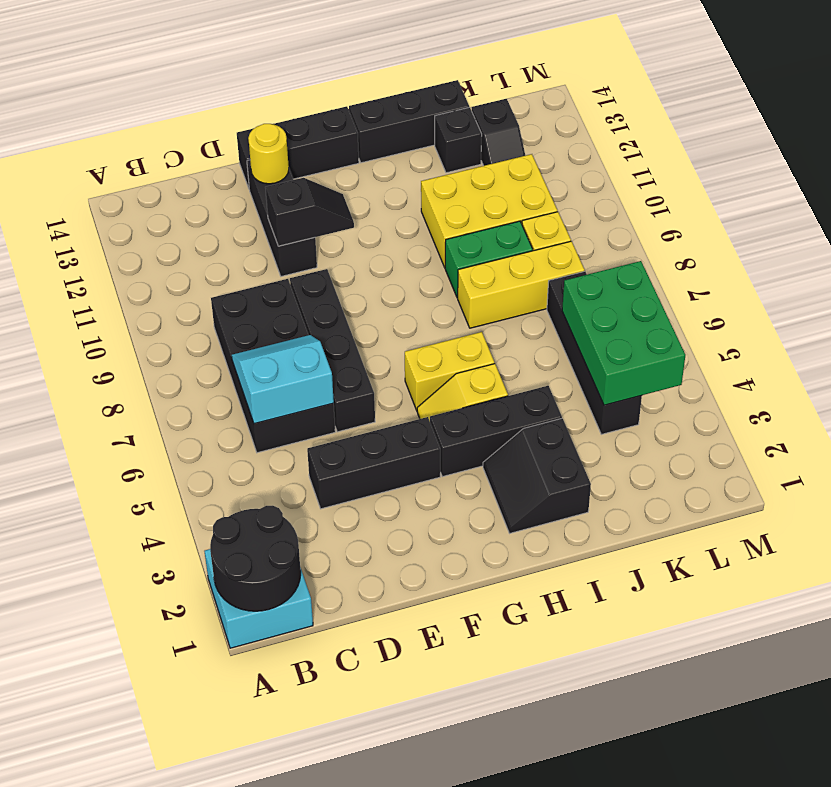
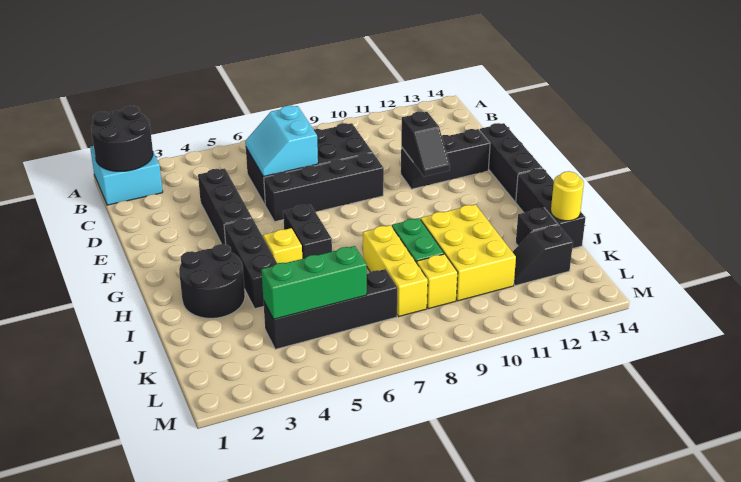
cyan slope C6:D7 level 2 top 6 -> cyan slope C6:D7 level 2 top 7
yellow round brick E13 level 2 -> yellow round brick J14 level 2
yellow brick G6:H6 level 1 -> black brick G6:H6 level 1
black slope H2:I3 level 1 top I -> black round brick H2:I3 level 1
green brick K4:L6 level 2 -> green brick K4:K6 level 2

